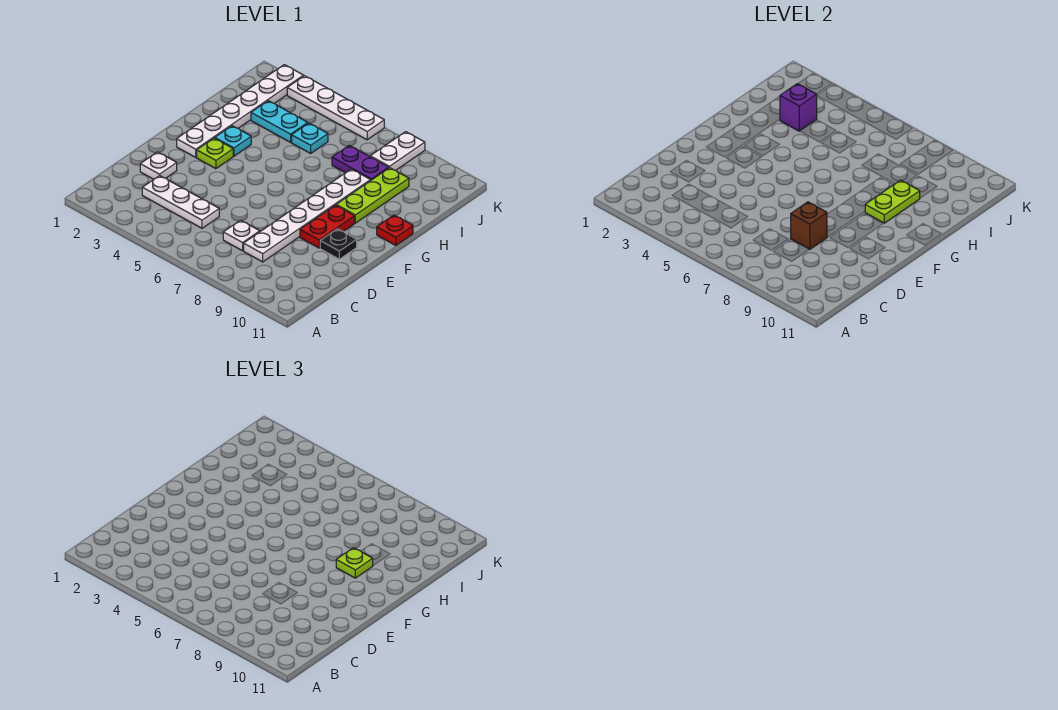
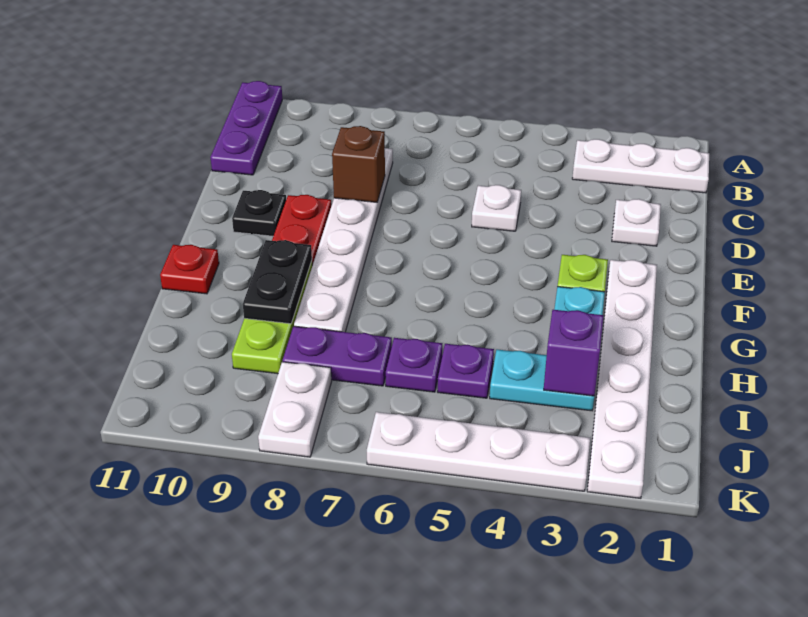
none -> purple plate A11:C11 level 1
white plate C3:C5 level 1 -> white plate B1:B3 level 1
white plate C7 level 1 -> white plate D5 level 1
lime plate G9:H9 level 2 -> black plate G9:H9 level 2
lime plate G9 level 3 -> none
cyan plate I5 level 1 -> purple plate I5 level 1
none -> purple plate I6 level 1

